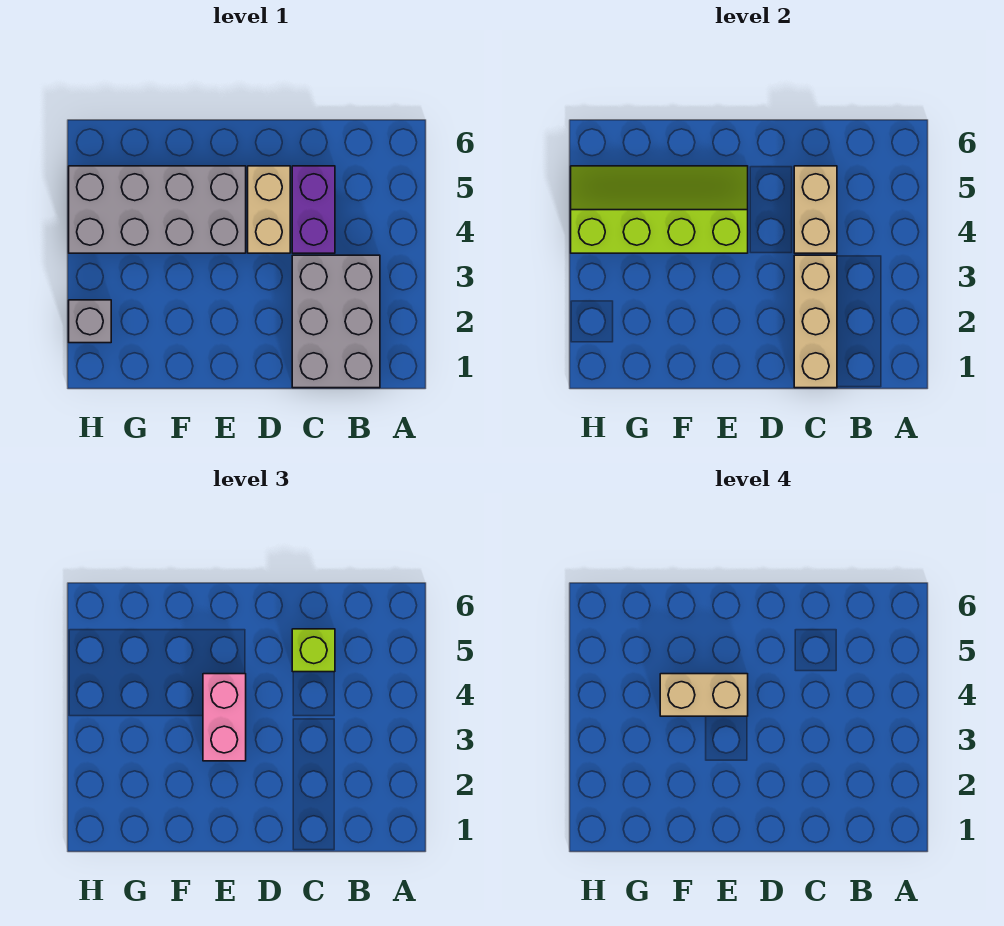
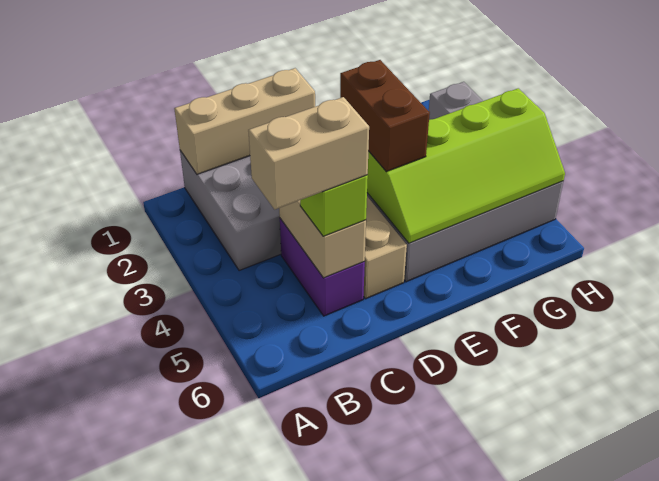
tan brick C1:C3 level 2 -> tan brick B1:D1 level 2
pink brick E3:E4 level 3 -> brown brick E3:E4 level 3
tan brick E4:F4 level 4 -> tan brick B5:C5 level 4

